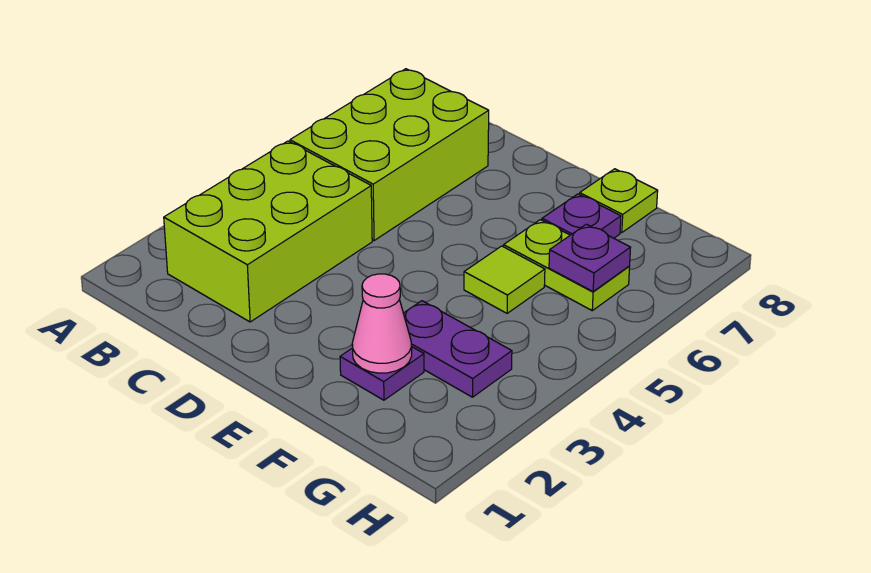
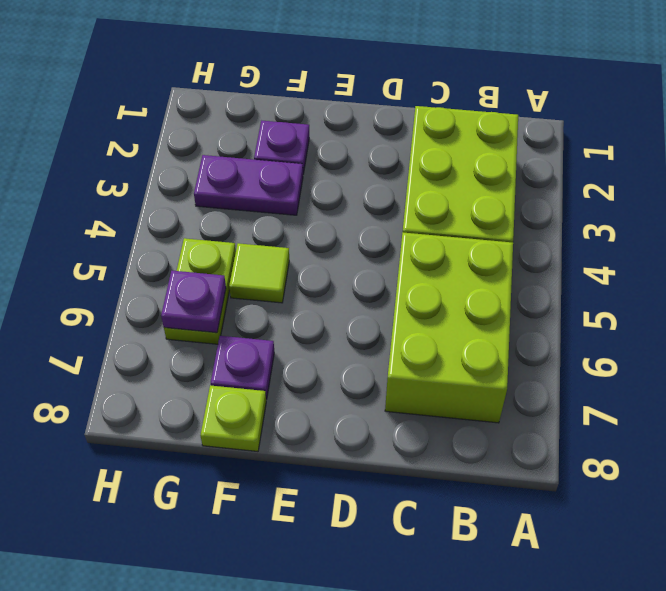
pink cone F2 level 2 -> none
lime plate F6:G6 level 1 -> lime plate G5:G6 level 1

